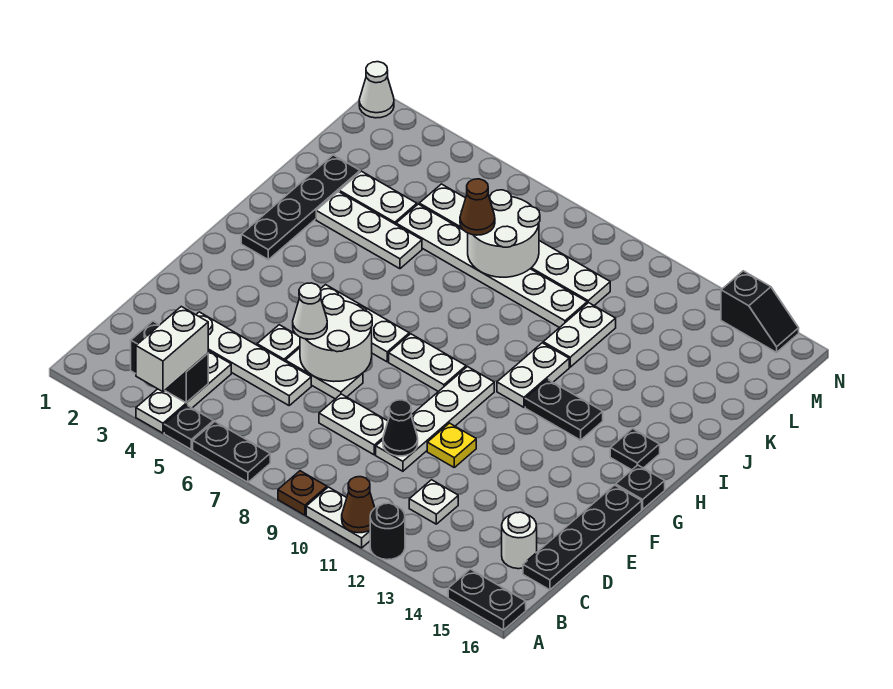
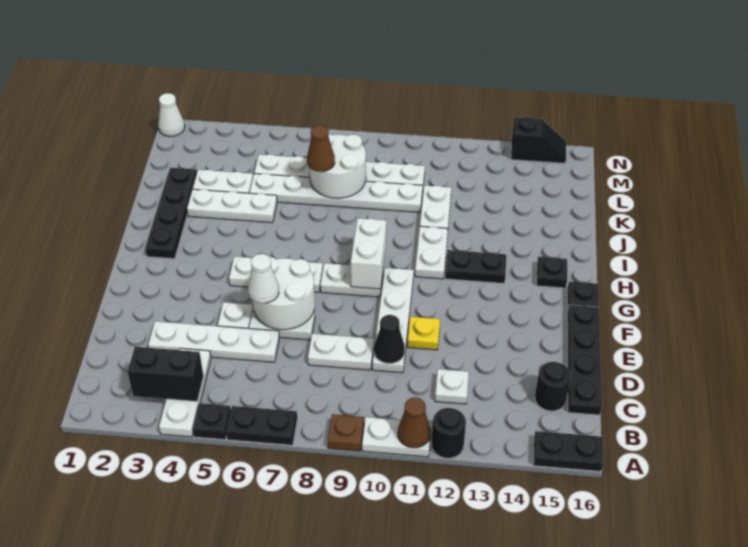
white brick A4:B4 level 3 -> white brick G9:H9 level 2
white round brick C15 level 1 -> black round brick C15 level 1

